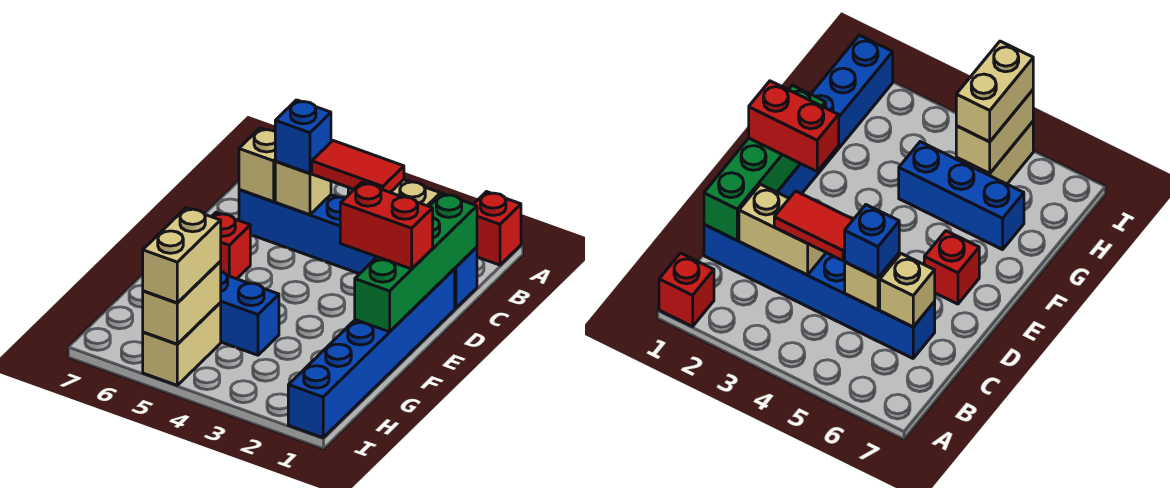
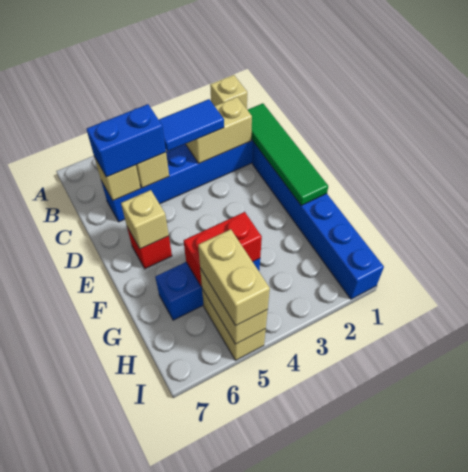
red brick A1 level 1 -> tan brick A1 level 1
green brick C1:F1 level 2 -> green tile C1:F1 level 2
red tile C3:C4 level 3 -> blue tile C3:C4 level 3
blue brick C5 level 3 -> blue brick C5:C6 level 3
red brick E1:E2 level 3 -> red brick G4:G5 level 2
none -> tan brick E6 level 2

